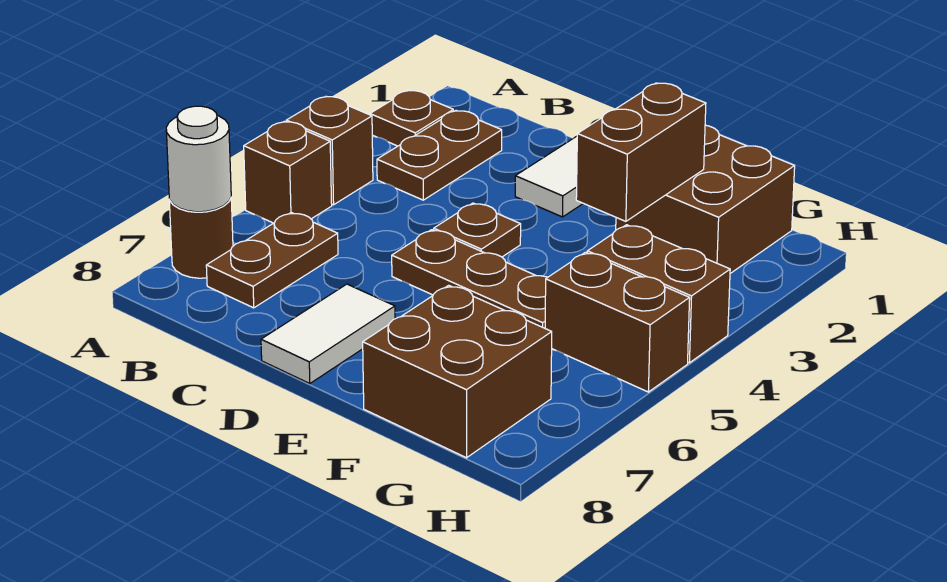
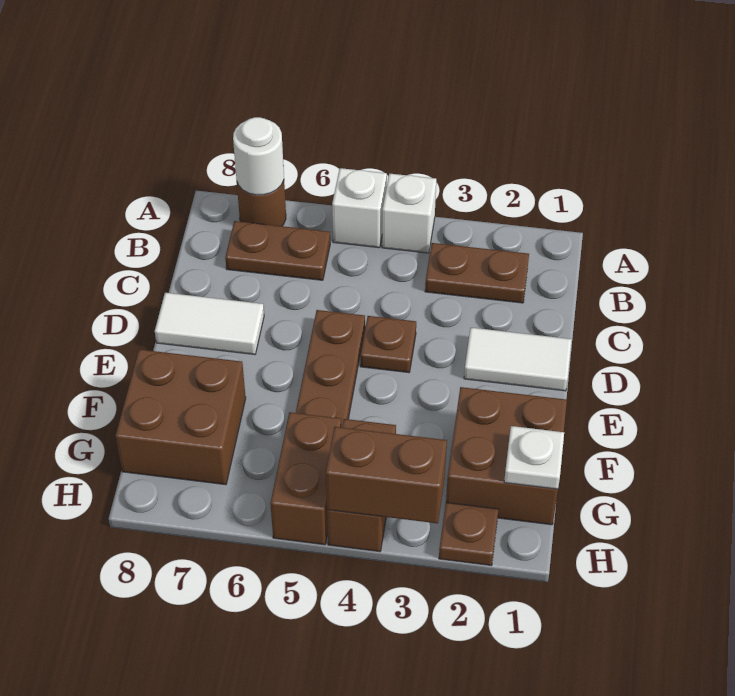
brown plate A2 level 1 -> brown plate H2 level 1
brown brick A4 level 1 -> white brick A4 level 1
brown brick A5 level 1 -> white brick A5 level 1
brown brick F2:F3 level 2 -> brown brick H3:H4 level 2
none -> white plate G1 level 2

